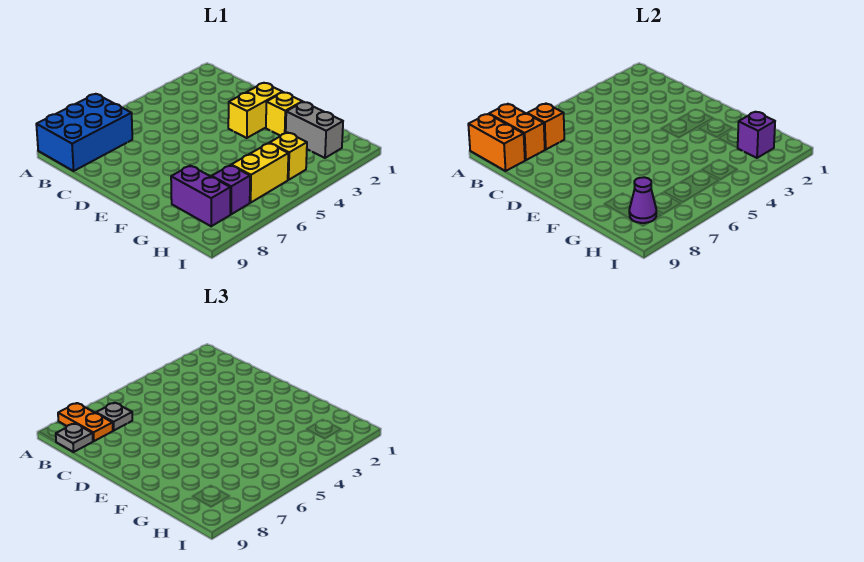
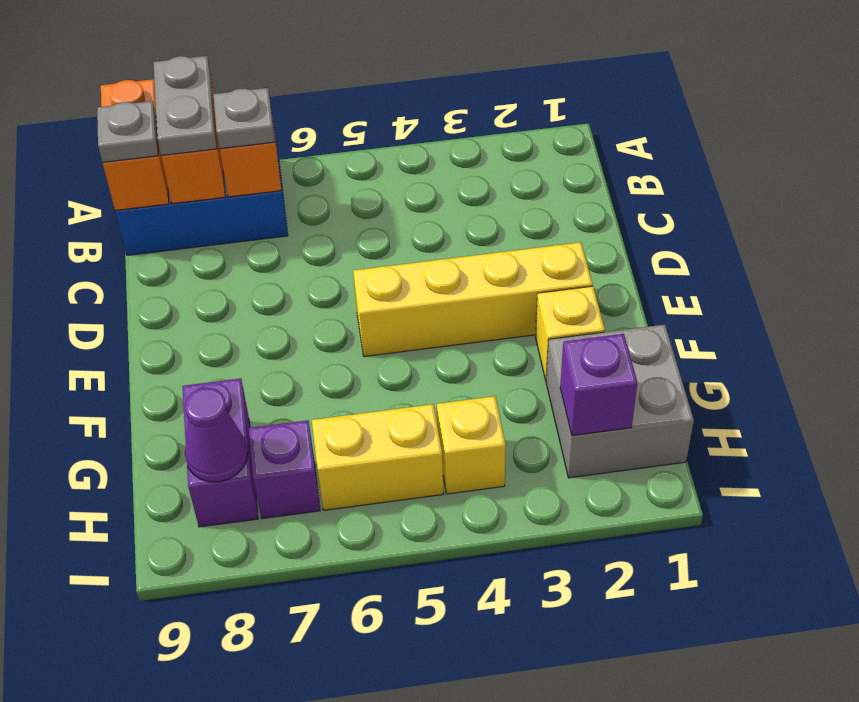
orange plate A8:B8 level 3 -> grey plate A8:B8 level 3
yellow brick E2:E3 level 1 -> yellow brick E2:E5 level 1
grey brick G2:H2 level 1 -> grey brick G1:H2 level 1

